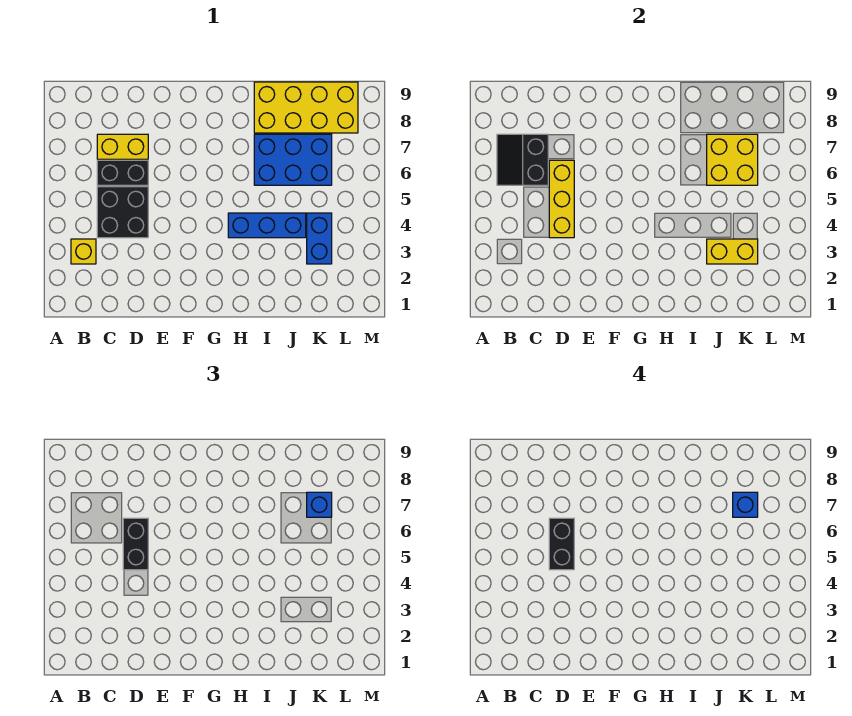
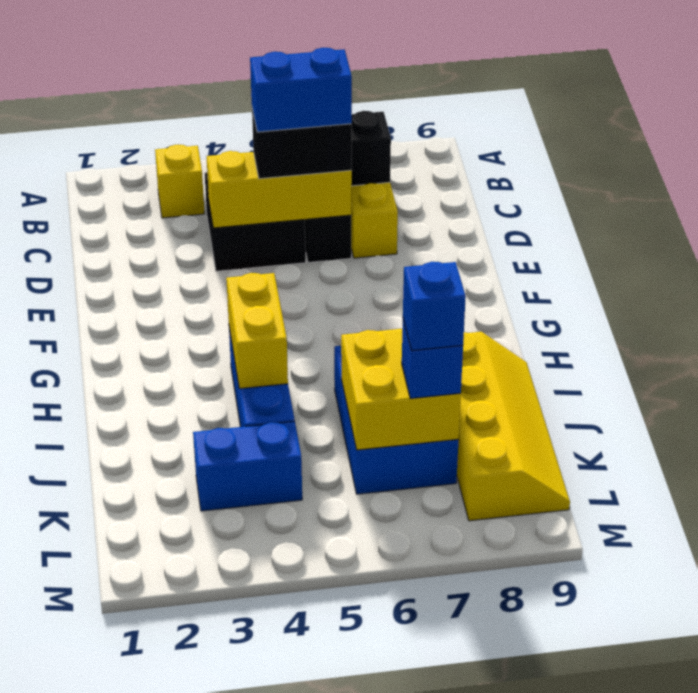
black brick D5:D6 level 4 -> blue brick D5:D6 level 4
yellow brick I8:L9 level 1 -> yellow slope I8:L9 level 1 top 8
yellow brick J3:K3 level 2 -> yellow brick H4:I4 level 2

